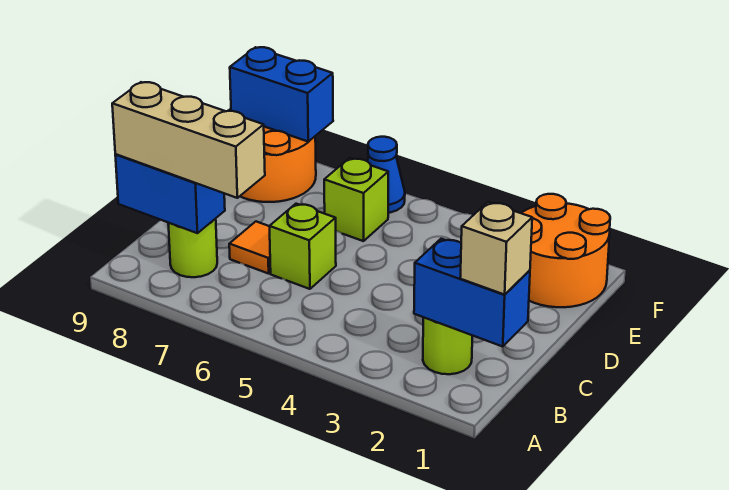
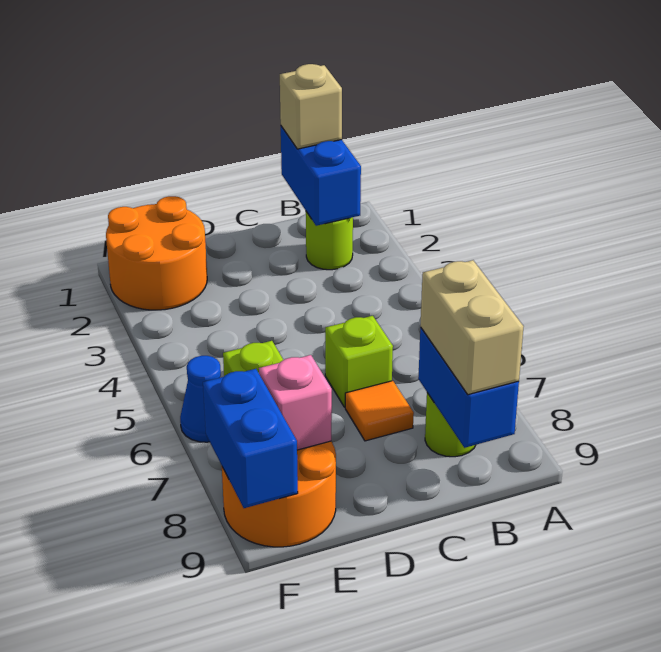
tan brick B7:B9 level 3 -> tan brick B8:B9 level 3
none -> pink brick E8 level 2

